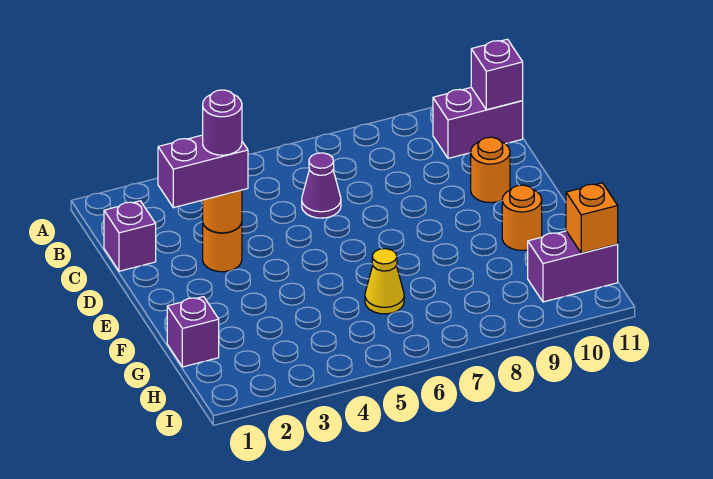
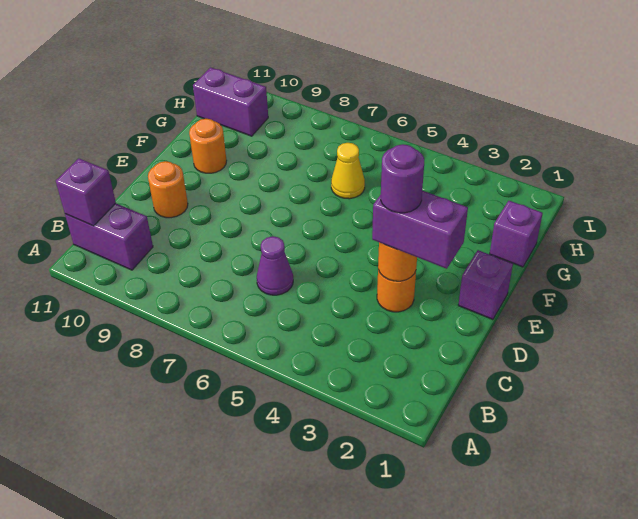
purple brick C1 level 1 -> purple brick E1 level 1
orange brick H11 level 2 -> none

